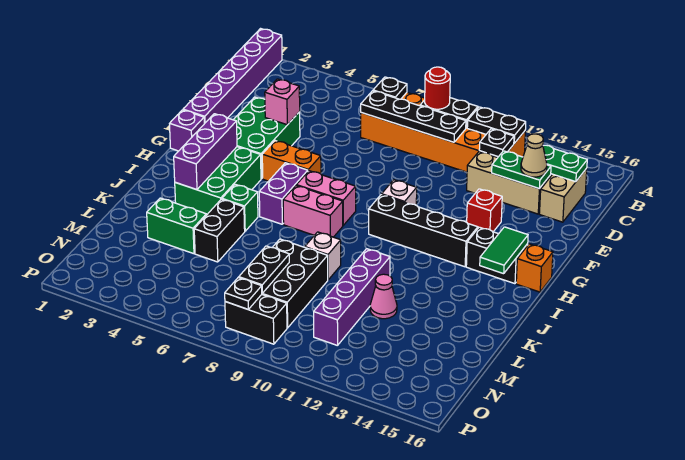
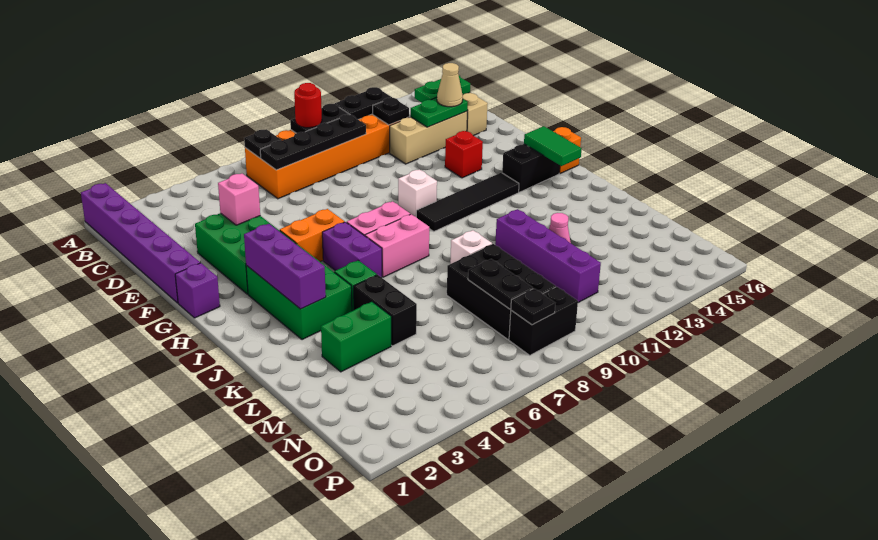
black brick H10:H13 level 1 -> black tile H10:H13 level 1

